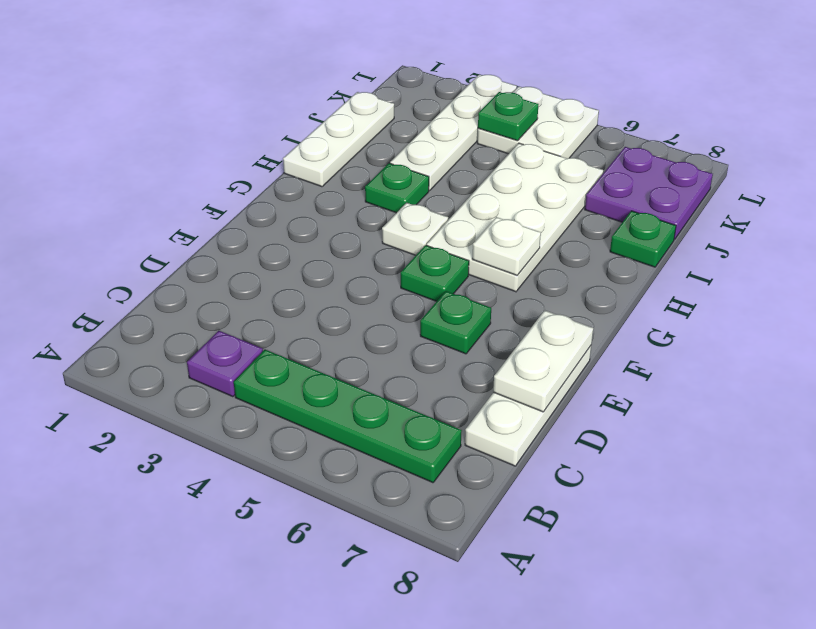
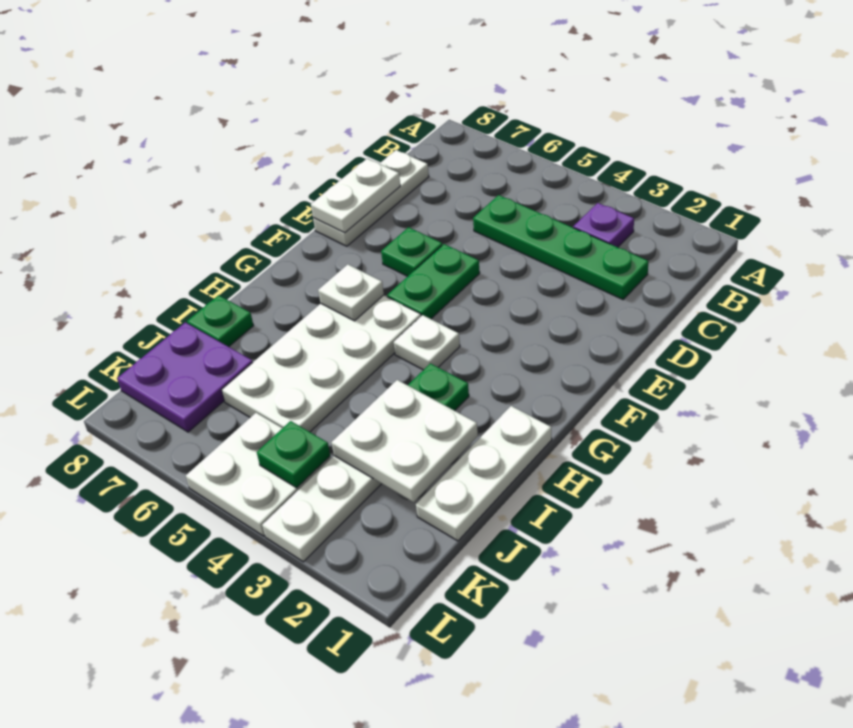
green plate B4:B7 level 1 -> green plate C2:C5 level 1
green plate F5 level 1 -> green plate E5:F5 level 1
none -> white plate I2:J3 level 2

